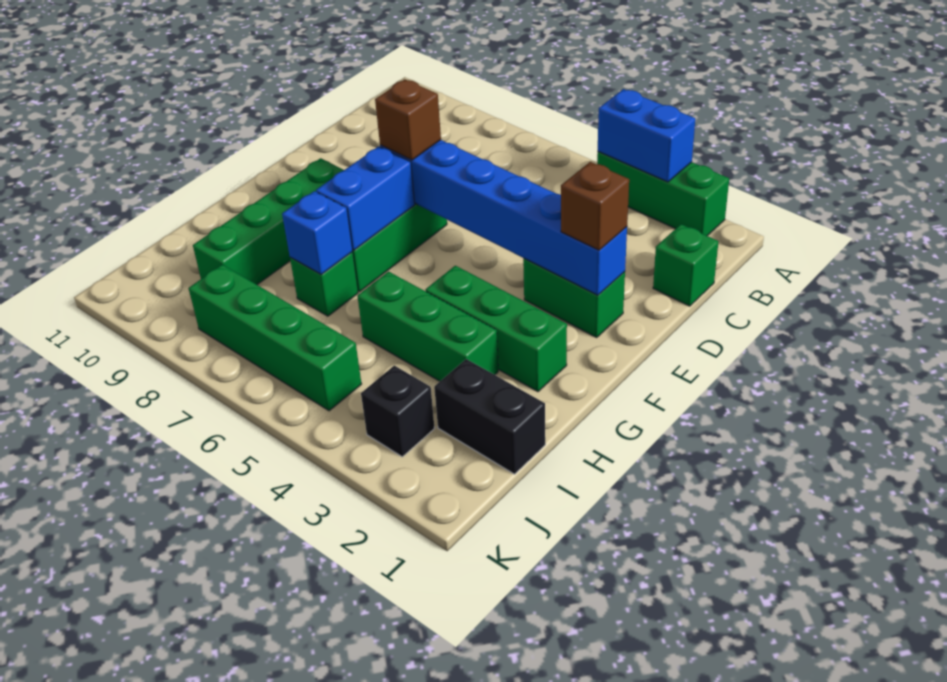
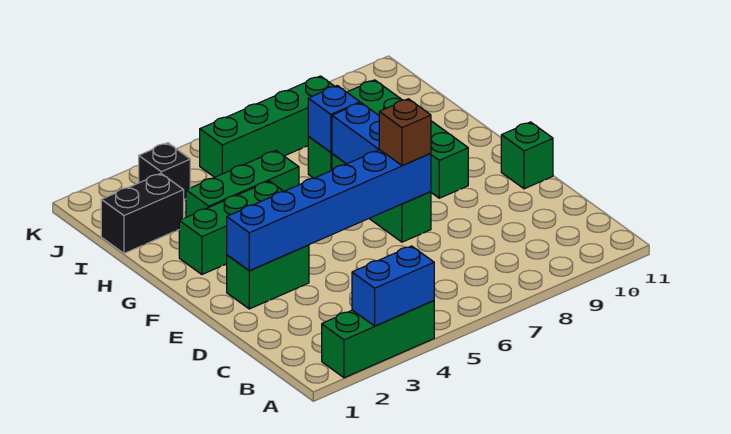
green brick C1 level 1 -> green brick E11 level 1
brown brick E2 level 3 -> none

